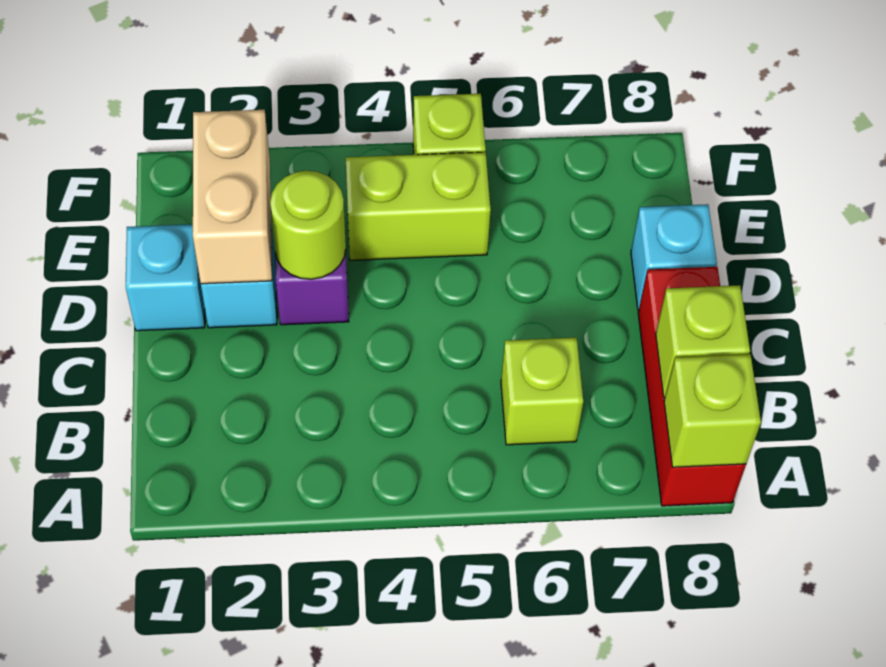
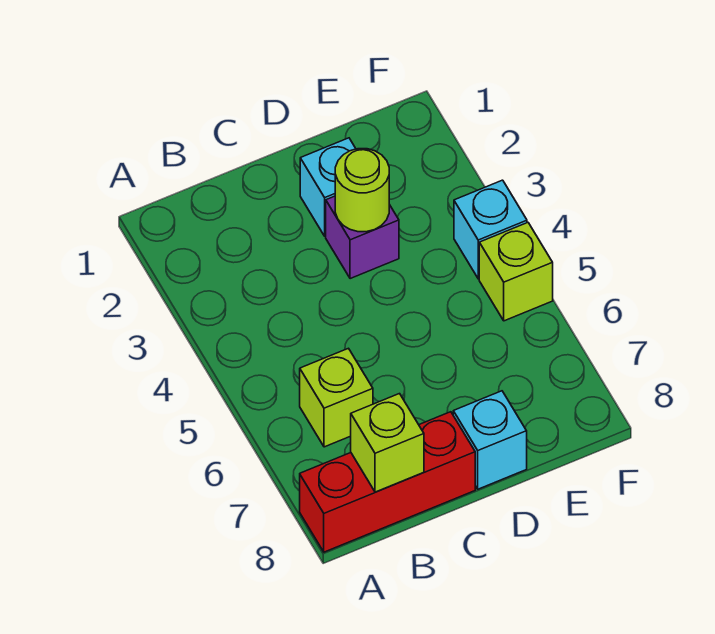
lime brick A8 level 2 -> none
cyan brick D1 level 1 -> cyan brick F4 level 1
tan brick D2:E2 level 2 -> none
lime brick E4:E5 level 1 -> none

